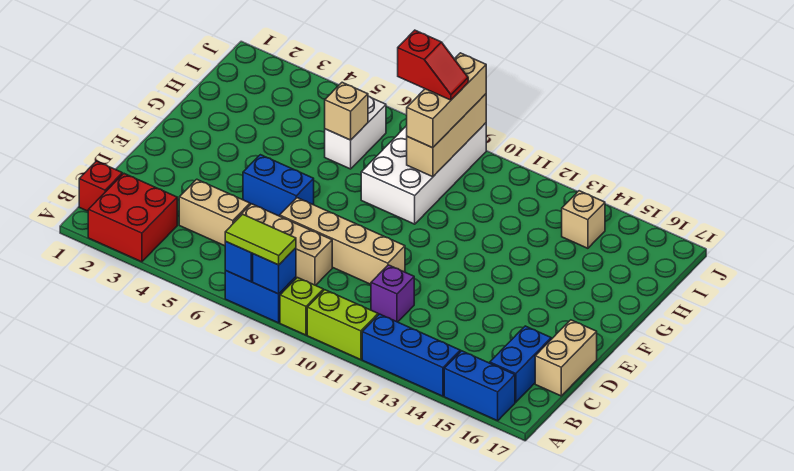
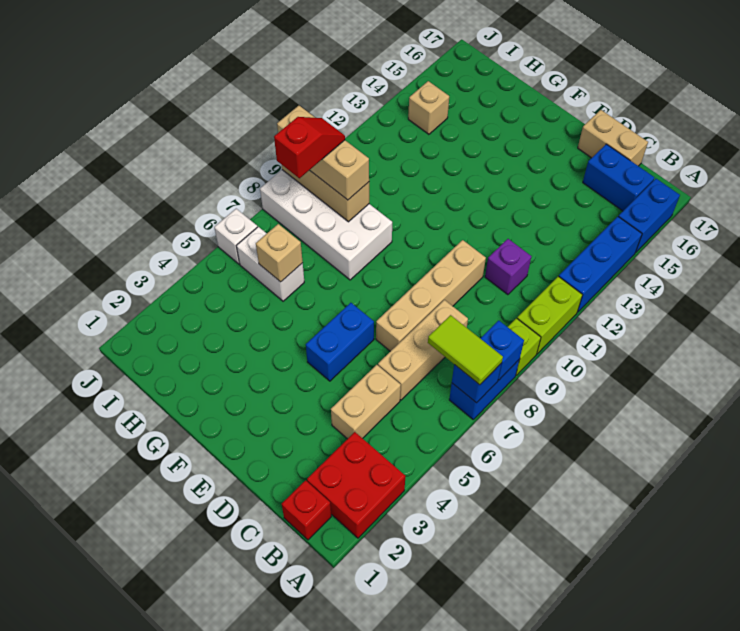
lime tile A7:A8 level 3 -> lime tile A7:B7 level 3
none -> white brick J6 level 1

